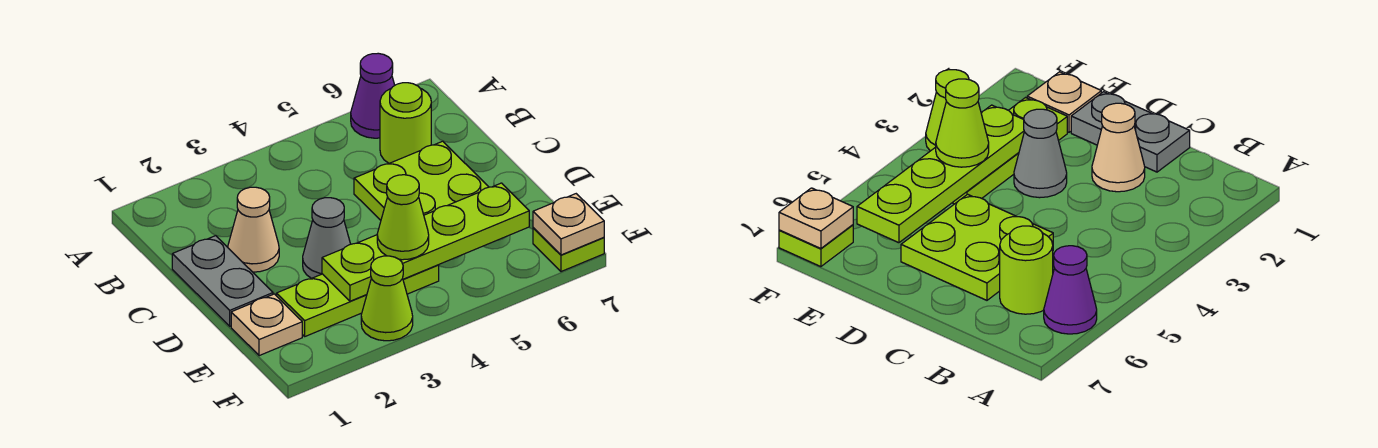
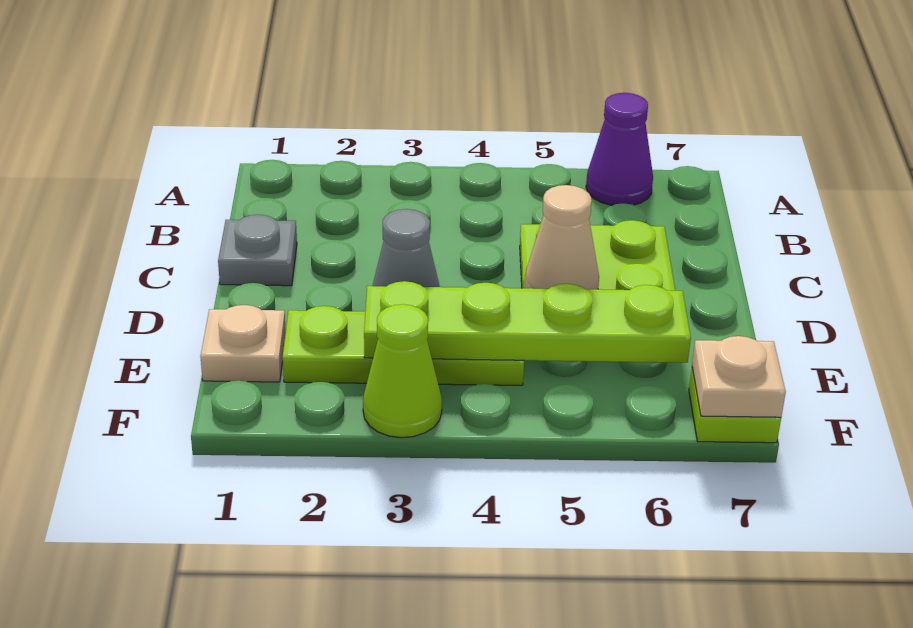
lime round brick B6 level 1 -> none
grey plate C1:D1 level 1 -> grey plate C1 level 1
tan cone C2 level 1 -> tan cone D5 level 2
lime cone E4 level 3 -> none

